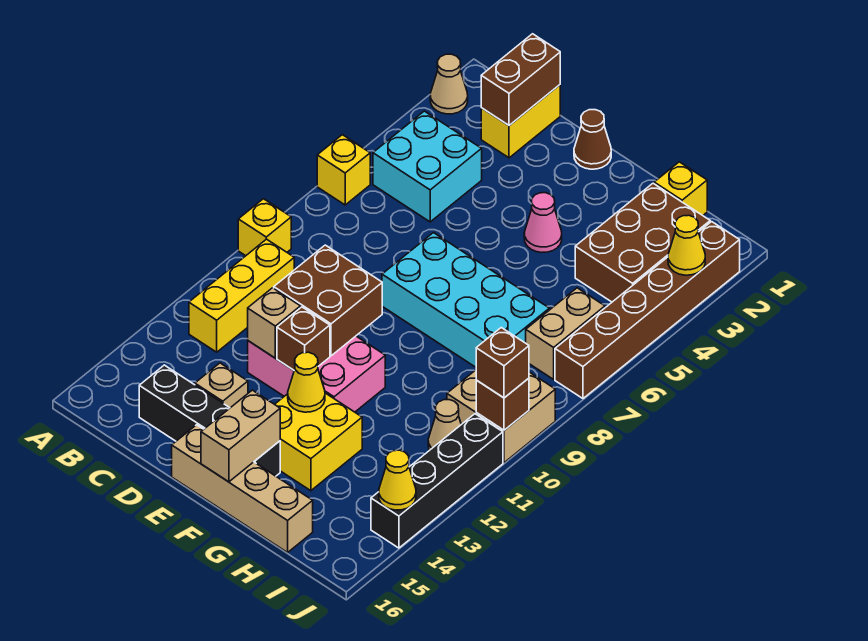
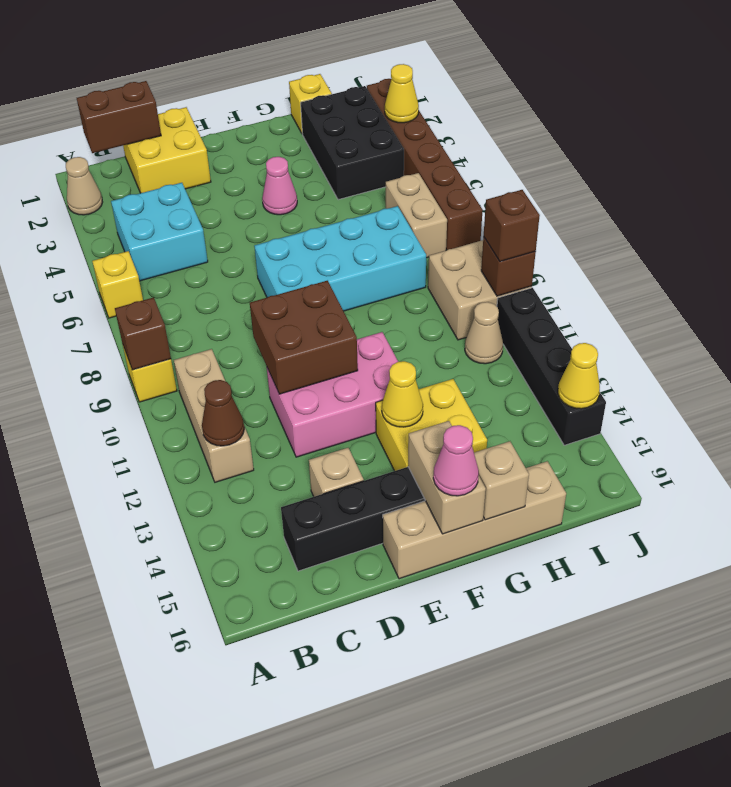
yellow brick B10:B12 level 1 -> tan brick B10:B12 level 1
yellow brick C1:C2 level 1 -> yellow brick C1:D2 level 1
brown brick C1:C2 level 2 -> brown brick B1:C1 level 2
tan brick D12 level 2 -> tan brick G16 level 2
brown cone E1 level 1 -> brown cone B12 level 2
brown brick E12 level 2 -> brown brick A9 level 2
none -> pink cone F16 level 3
brown brick H2:I4 level 1 -> black brick H2:I4 level 1

